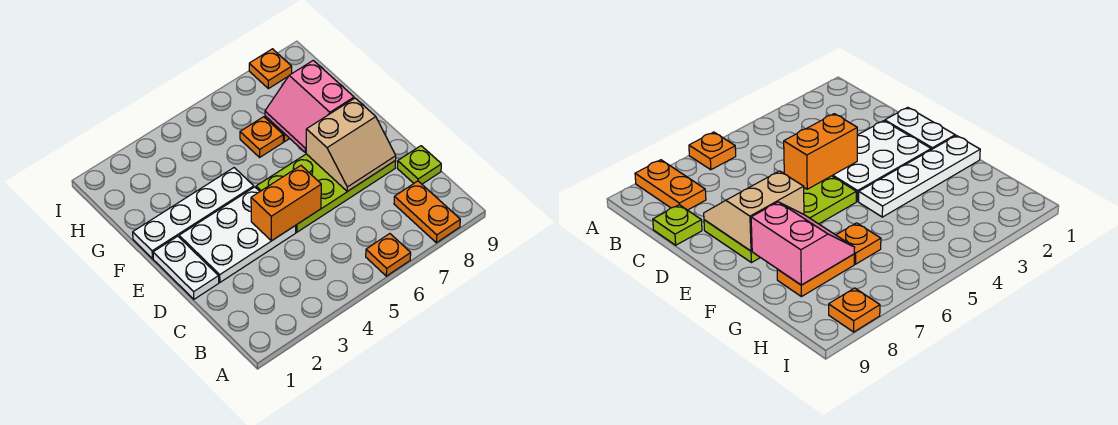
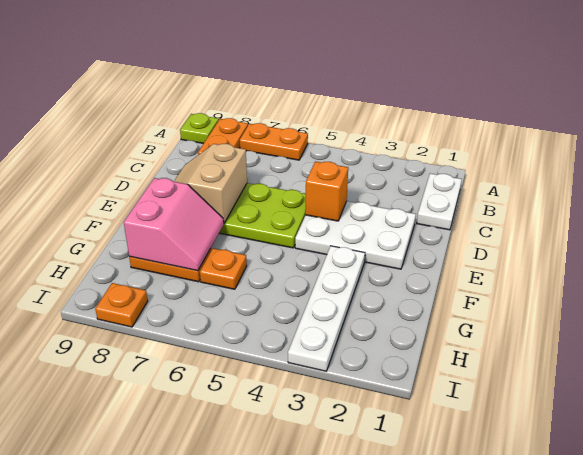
orange plate A6 level 1 -> orange plate A6:A7 level 1
lime plate C9 level 1 -> lime plate A9 level 1
white plate D1:E1 level 1 -> white plate B1:C1 level 1
orange brick D4:D5 level 2 -> orange brick D4 level 2
tan slope D7:E8 level 2 top E -> tan slope D7:E8 level 2 top 7
white plate F1:F4 level 1 -> white plate F3:I3 level 1

